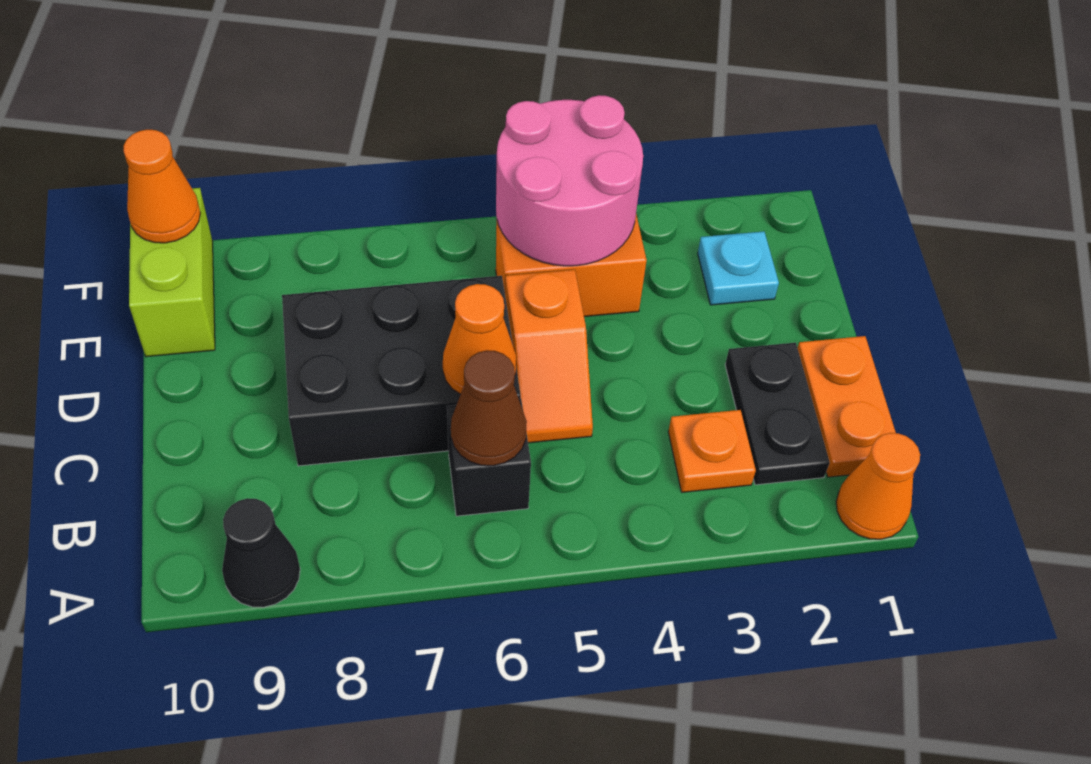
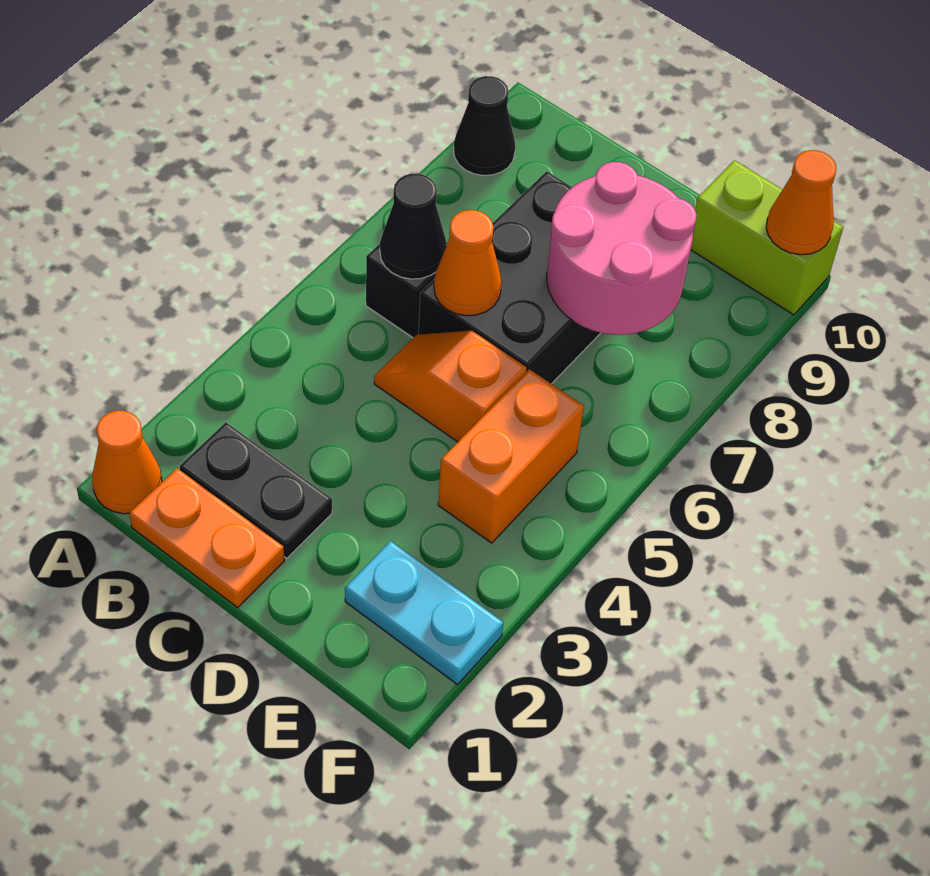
orange plate B3 level 1 -> none
brown cone B6 level 2 -> black cone B6 level 2
cyan plate E2 level 1 -> cyan plate E2:F2 level 1
pink round brick E4:F5 level 2 -> pink round brick D7:E8 level 2

